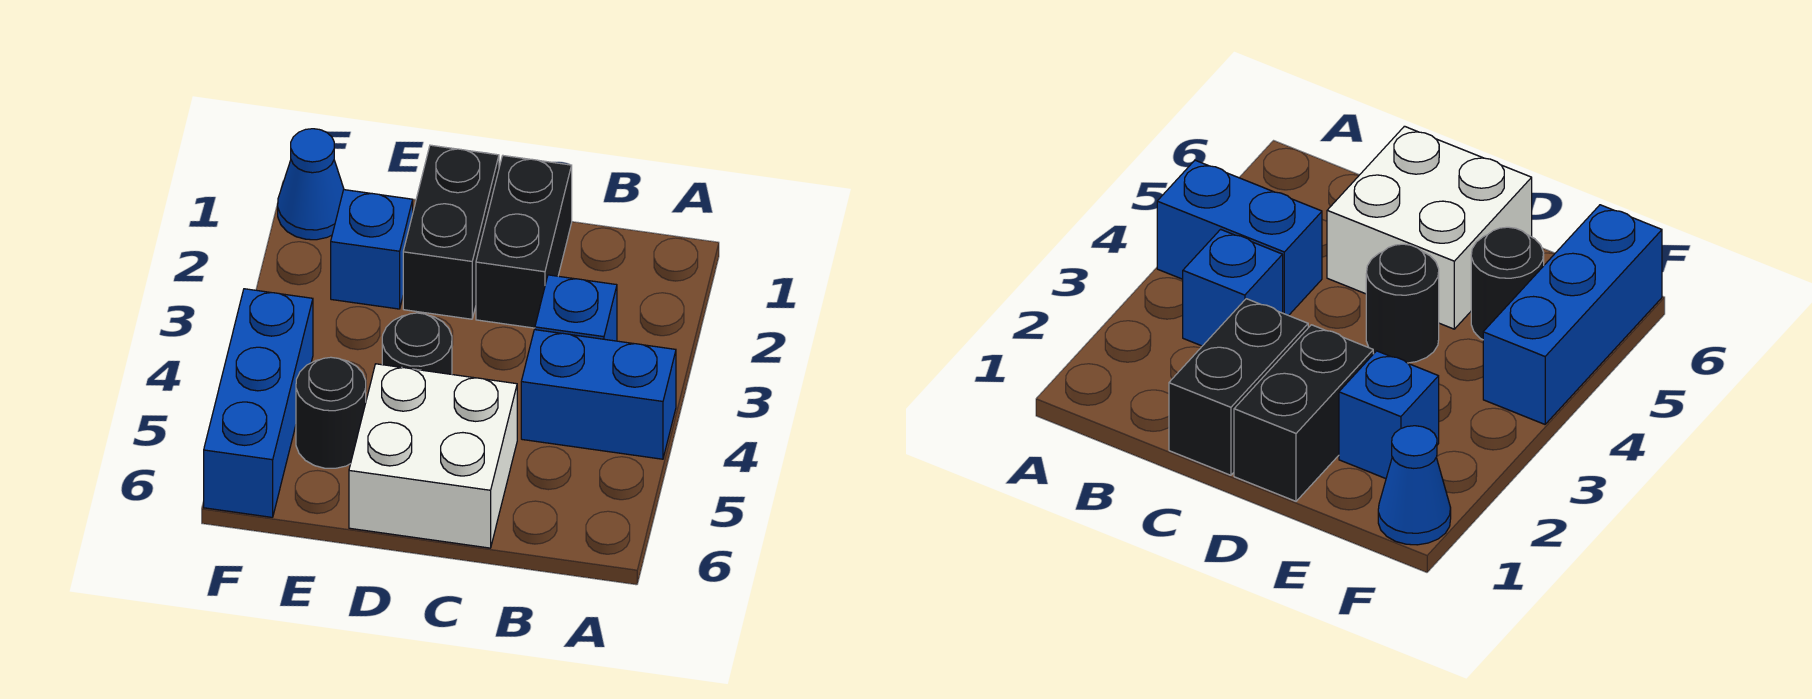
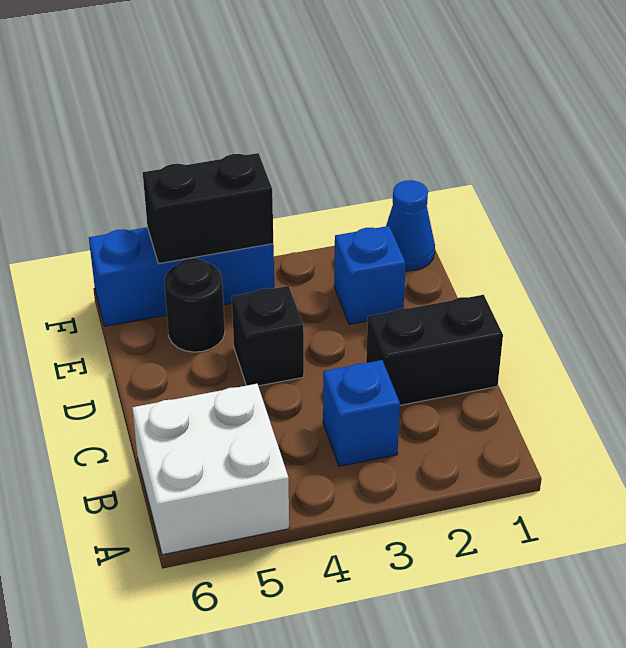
blue brick A4:B4 level 1 -> none
white brick C5:D6 level 1 -> white brick A5:B6 level 1
black brick D1:D2 level 1 -> black brick F4:F5 level 2
black round brick D4 level 1 -> black brick D4 level 1

